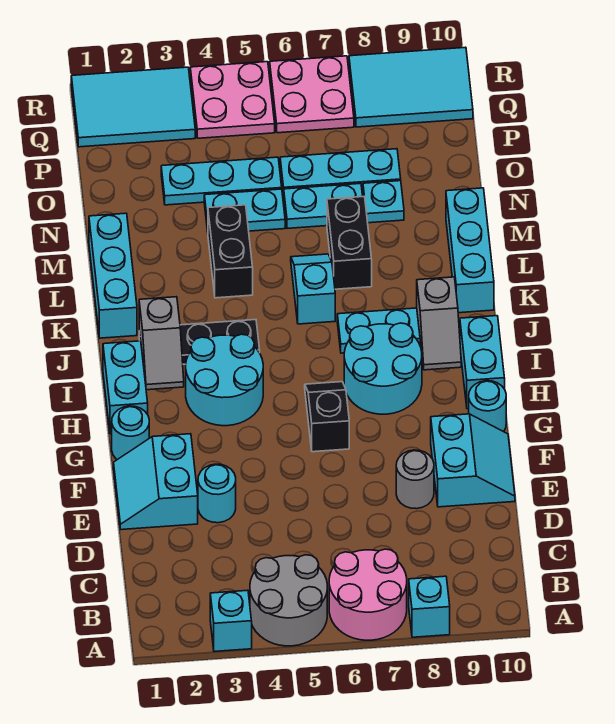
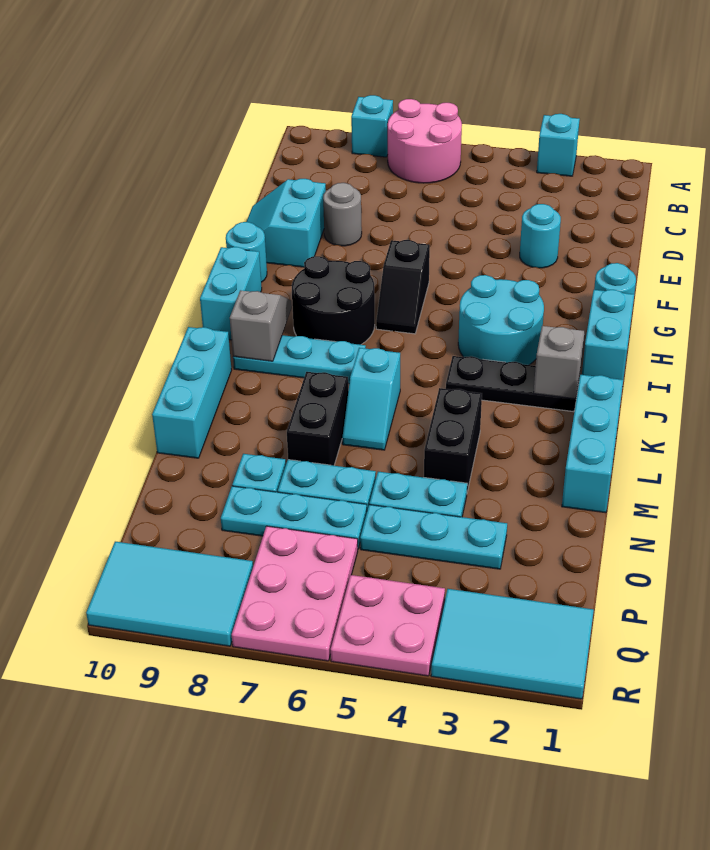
grey round brick A4:B5 level 1 -> none
cyan slope E1:F2 level 1 top 2 -> none
cyan round brick H7:I8 level 1 -> black round brick H7:I8 level 1
pink plate Q6:R7 level 1 -> pink plate P6:R7 level 1

